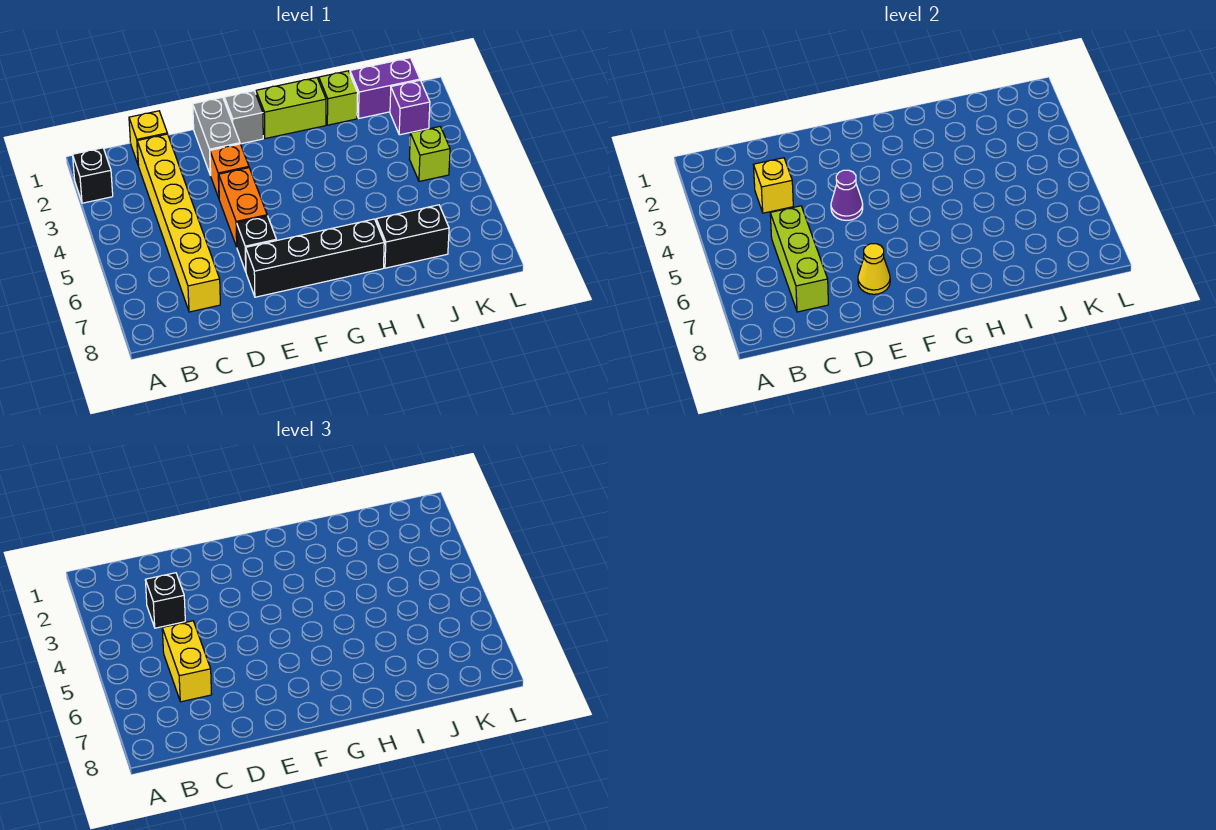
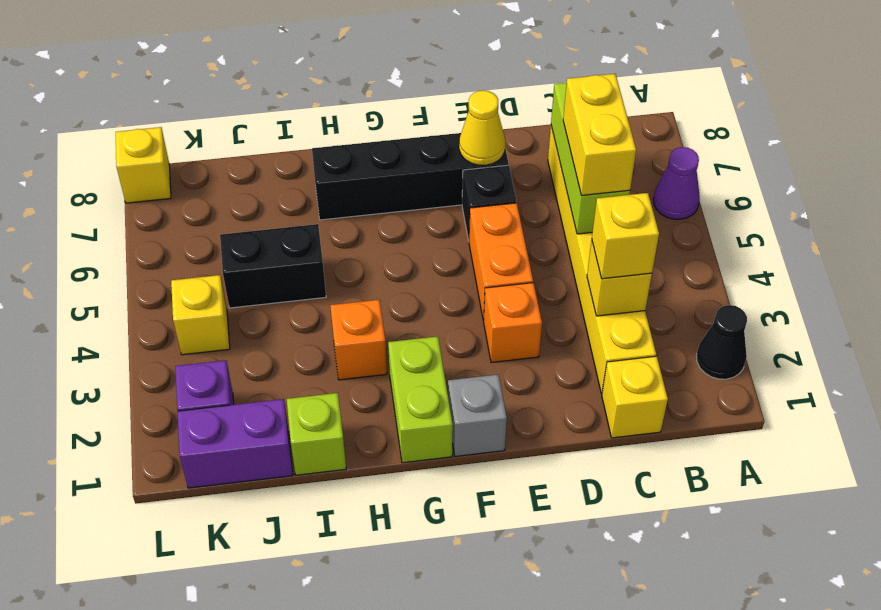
black brick A2 level 1 -> black cone A2 level 1
black brick C3 level 3 -> yellow brick C3 level 3
grey brick E1:E2 level 1 -> none
purple cone E4 level 2 -> purple cone A6 level 1
lime brick G1:H1 level 1 -> lime brick G1:G2 level 1
none -> orange brick H3 level 1
black brick I7:J7 level 1 -> black brick I5:J5 level 1
lime brick K4 level 1 -> yellow brick K4 level 1
none -> yellow brick L8 level 1

